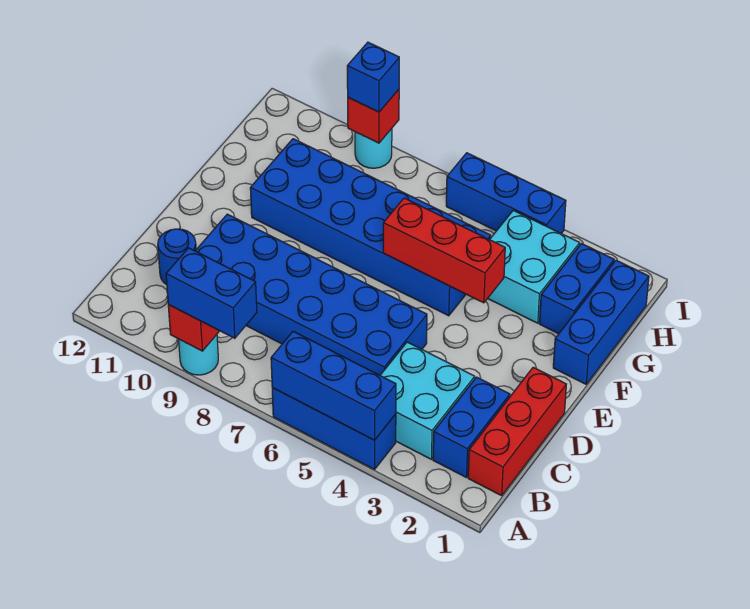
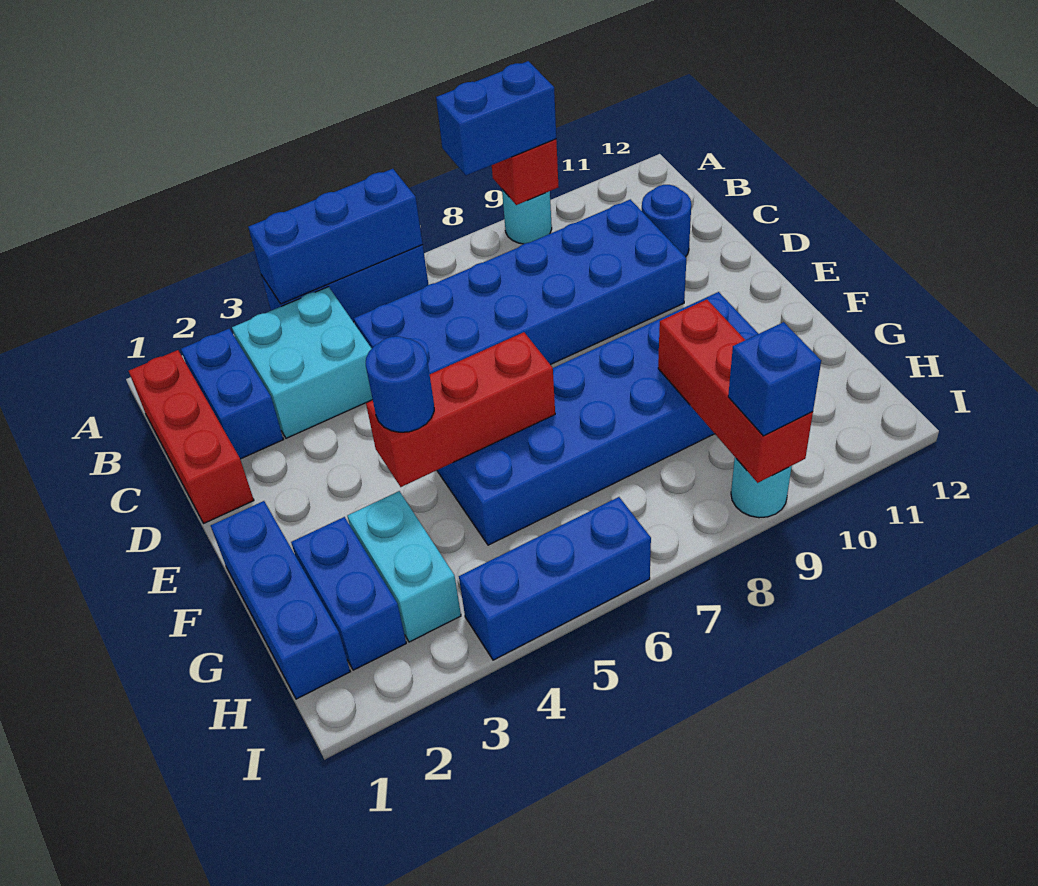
none -> blue round brick F4 level 3
cyan brick G3:H4 level 1 -> cyan brick G3:H3 level 1
red brick I9 level 2 -> red brick G9:I9 level 2

